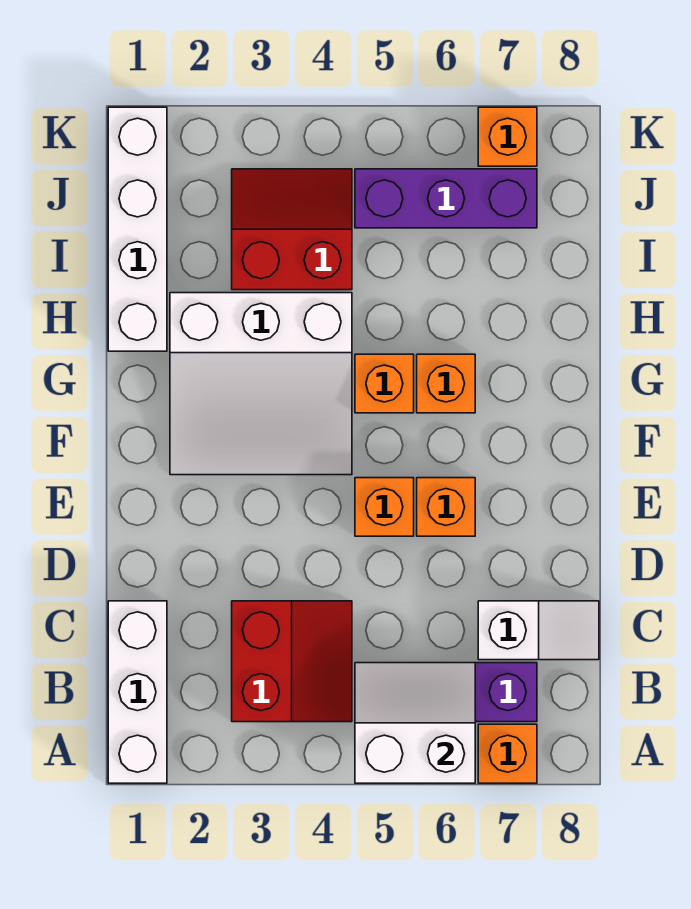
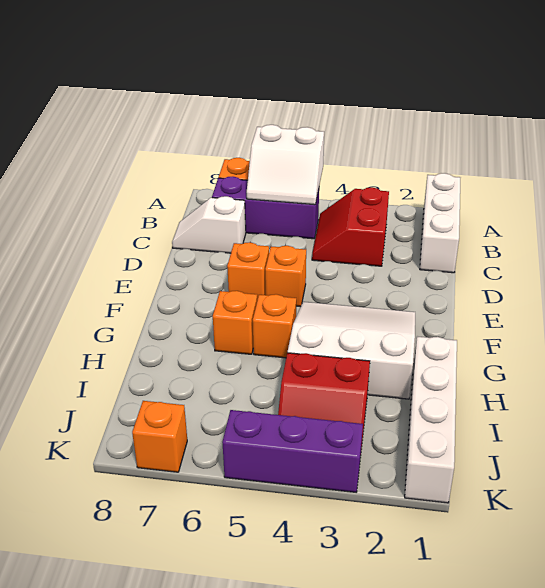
purple brick J5:J7 level 1 -> purple brick K3:K5 level 1

